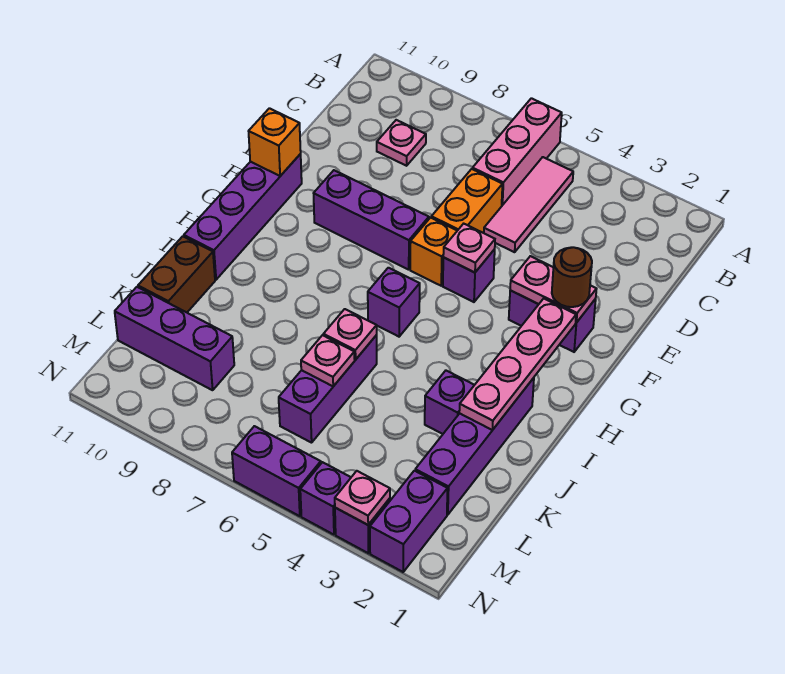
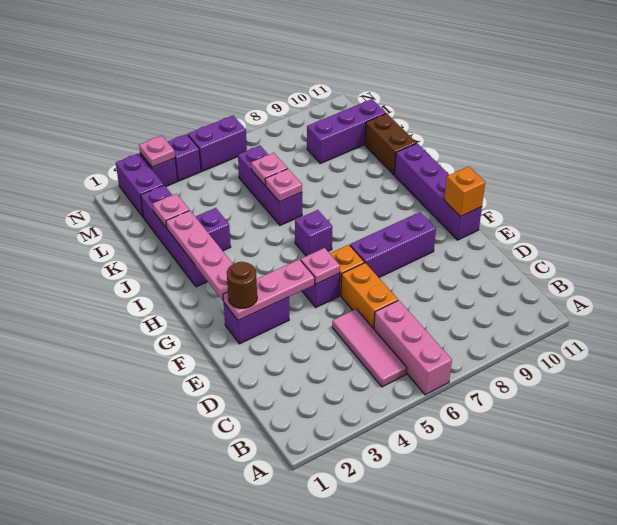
pink plate C9 level 1 -> pink plate K2 level 2
pink plate F2:F3 level 2 -> pink plate F2:F4 level 2

